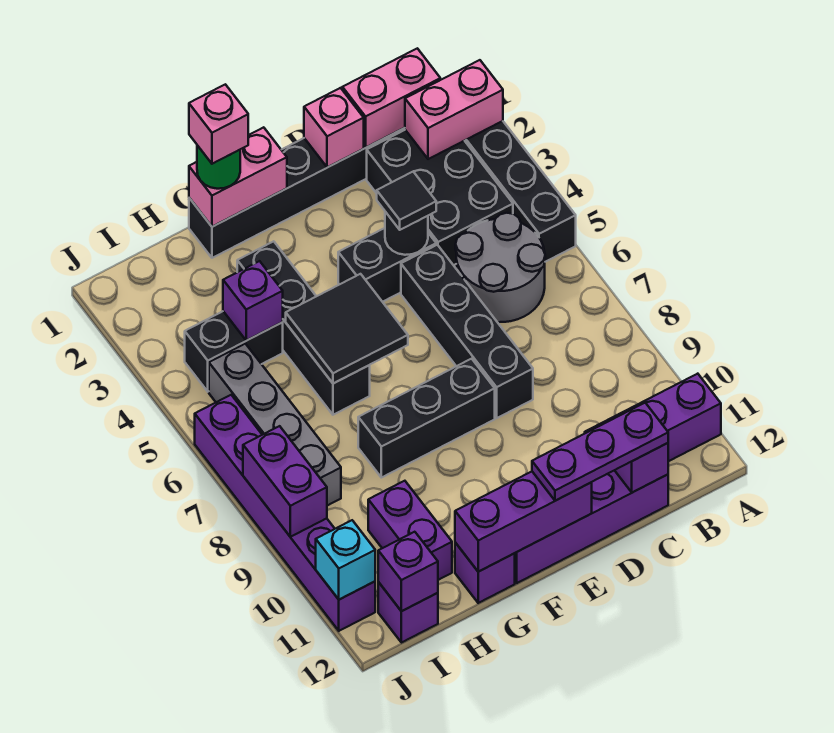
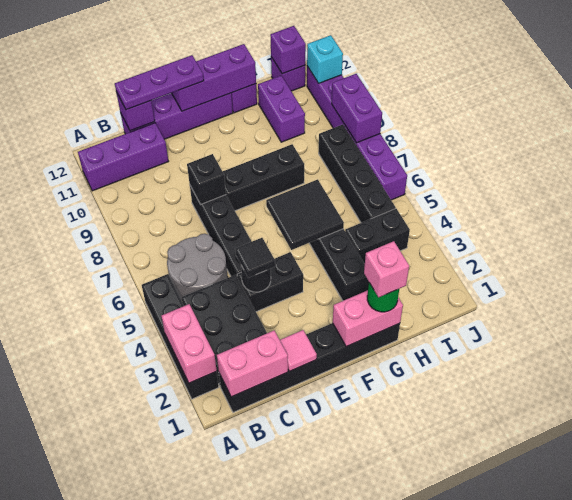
pink brick A2:B2 level 2 -> pink brick A2:A3 level 2
pink brick D1 level 2 -> pink tile D1 level 2
none -> black brick D8 level 2
purple brick H4 level 2 -> none
grey brick I5:I8 level 1 -> black brick I5:I8 level 1

